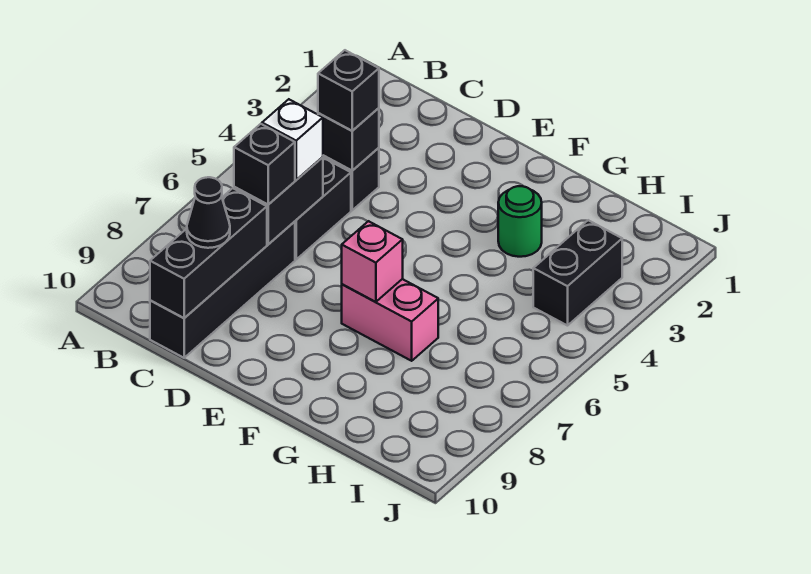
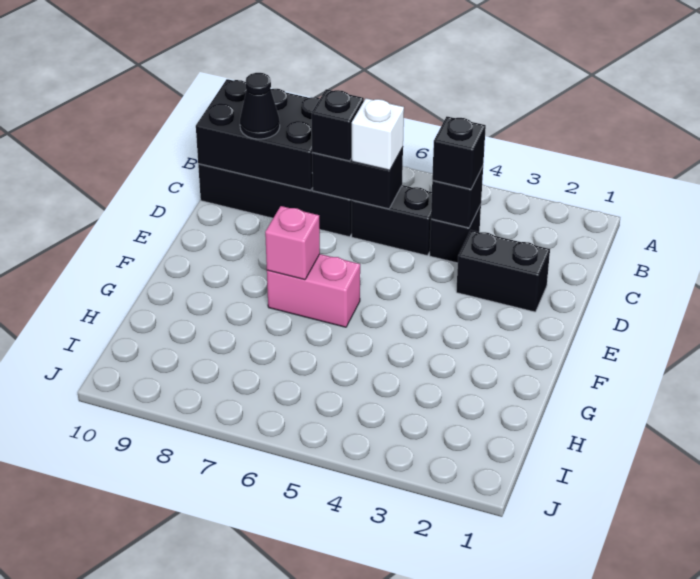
black brick C8:C10 level 2 -> black brick B8:C10 level 2
pink brick F7:G7 level 1 -> pink brick F6:F7 level 1
green round brick G3 level 1 -> none
black brick I3:I4 level 1 -> black brick D2:D3 level 1

